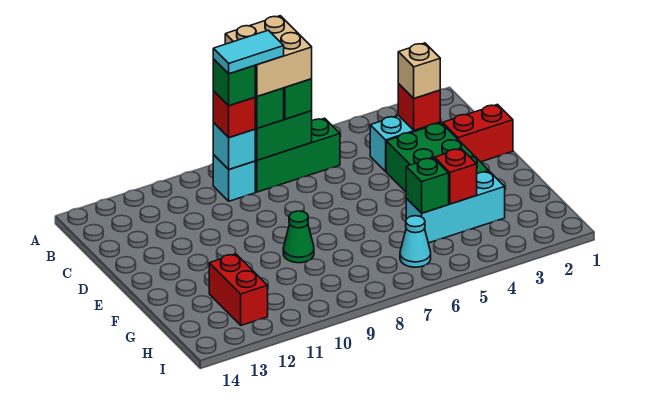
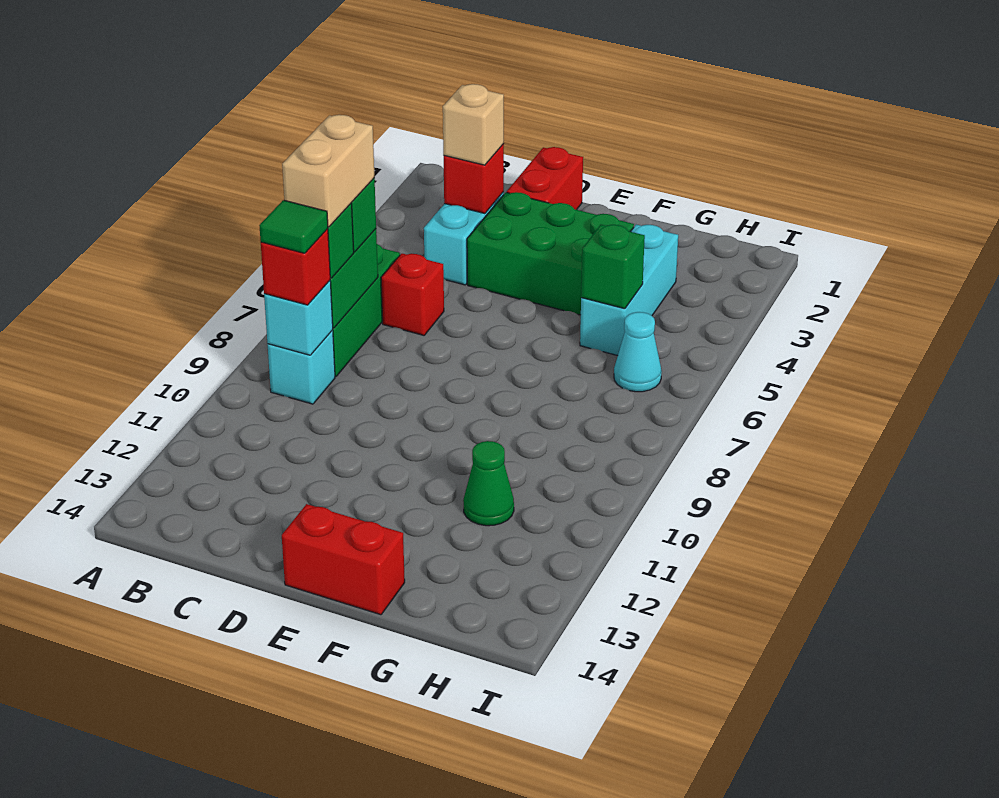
tan brick A7:B8 level 4 -> tan brick B7:B8 level 4
cyan tile B8:B9 level 5 -> none
green brick B9 level 4 -> green tile B9 level 4
green cone F9 level 1 -> green cone G11 level 1
red brick G4 level 2 -> red brick C6 level 1
red brick G12:H12 level 1 -> red brick E14:F14 level 1

